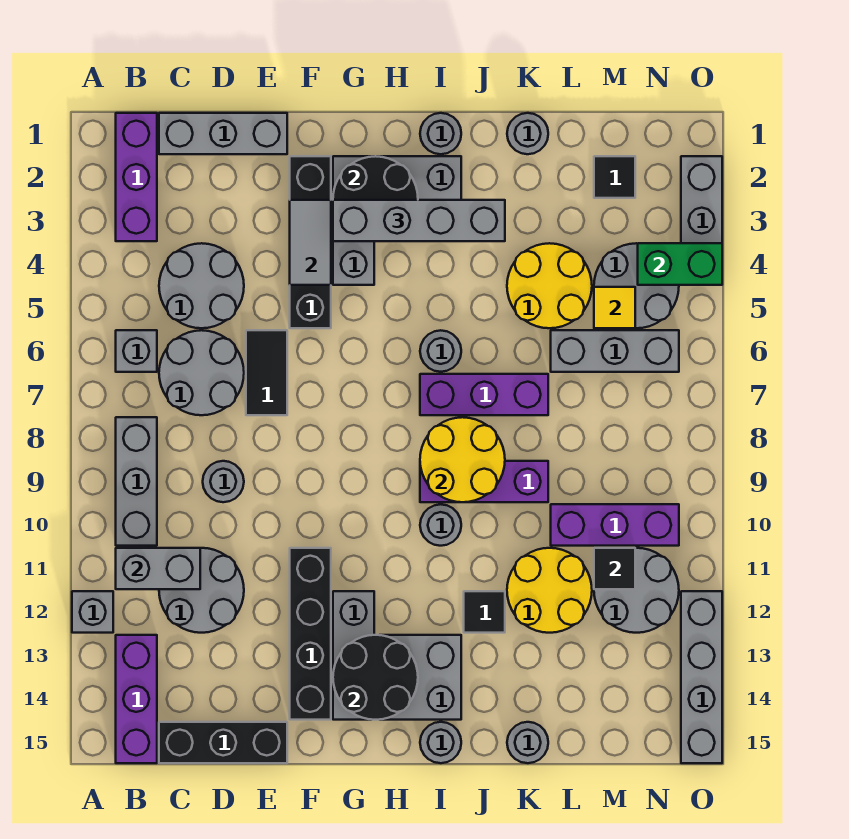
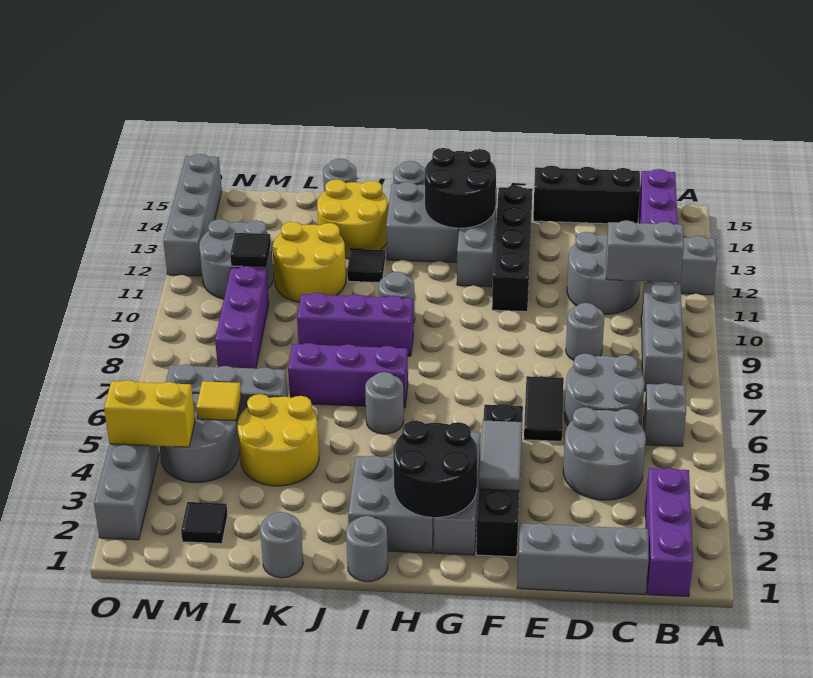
grey brick G3:J3 level 3 -> none
yellow round brick I8:J9 level 2 -> yellow round brick J13:K14 level 1
purple brick L10:N10 level 1 -> purple brick M8:M10 level 1
green brick N4:O4 level 2 -> yellow brick N4:O4 level 2

